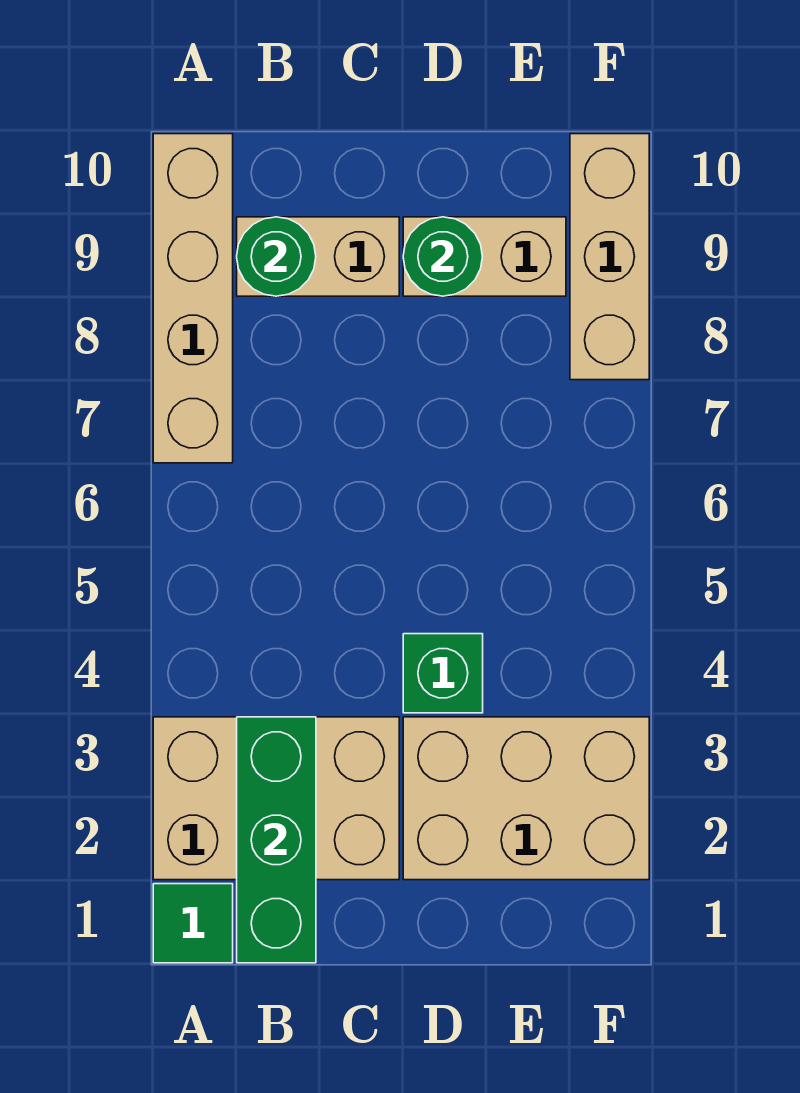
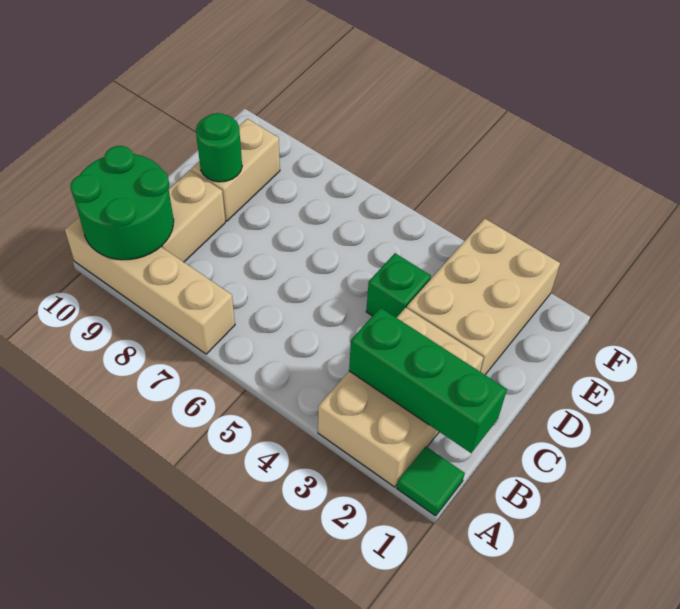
green round brick B9 level 2 -> green round brick A9:B10 level 2
tan brick F8:F10 level 1 -> none

